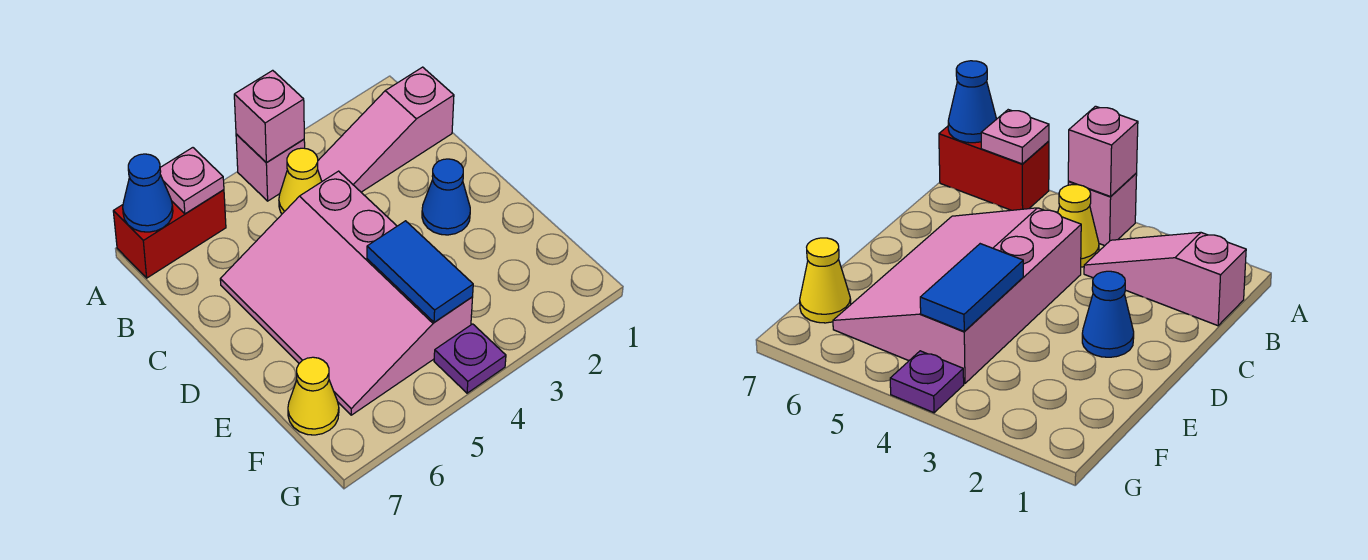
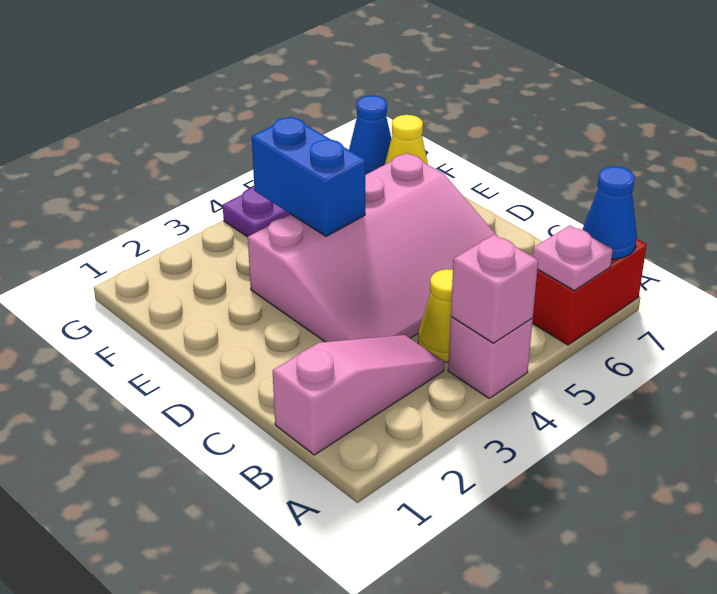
pink slope C4:F6 level 1 top 4 -> pink slope C3:E6 level 1 top E
blue cone D2 level 1 -> blue cone G7 level 1
blue tile E4:F4 level 2 -> blue brick E4:F4 level 2

